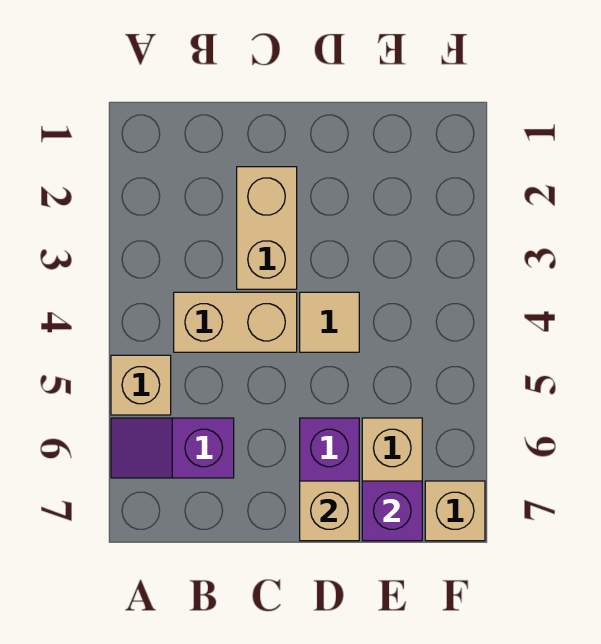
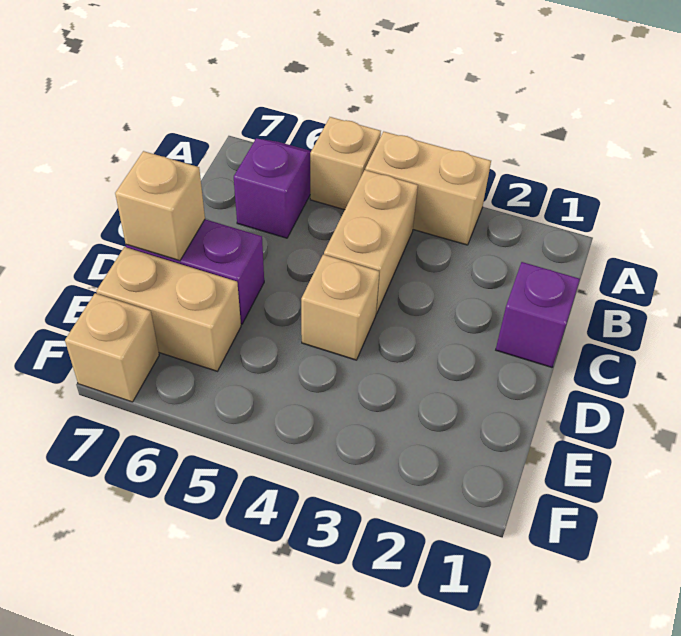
tan brick C2:C3 level 1 -> tan brick A3:A4 level 1
tan tile D4 level 1 -> tan brick D4 level 1
purple brick E7 level 2 -> purple brick C1 level 1

